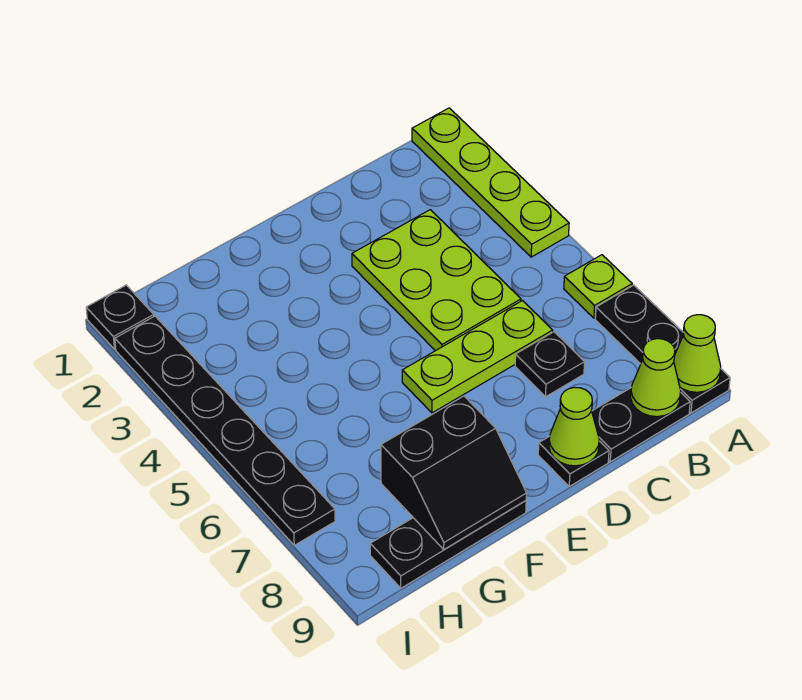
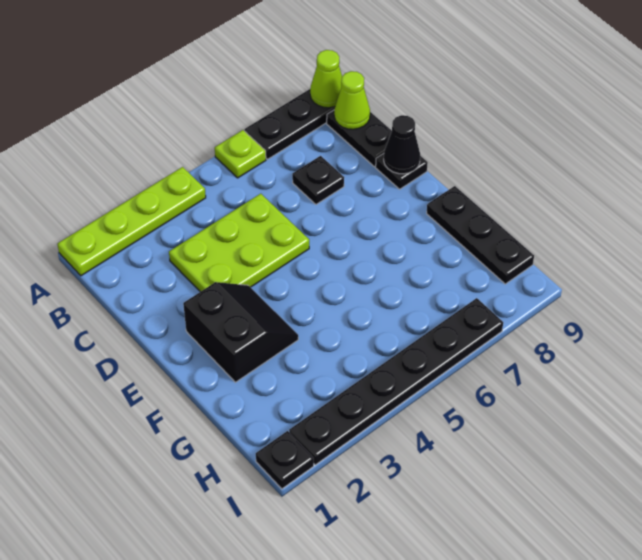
lime plate C6:E6 level 1 -> none
lime cone D9 level 2 -> black cone D9 level 2
black slope F8:G9 level 2 top 8 -> black slope E2:F3 level 1 top 2

